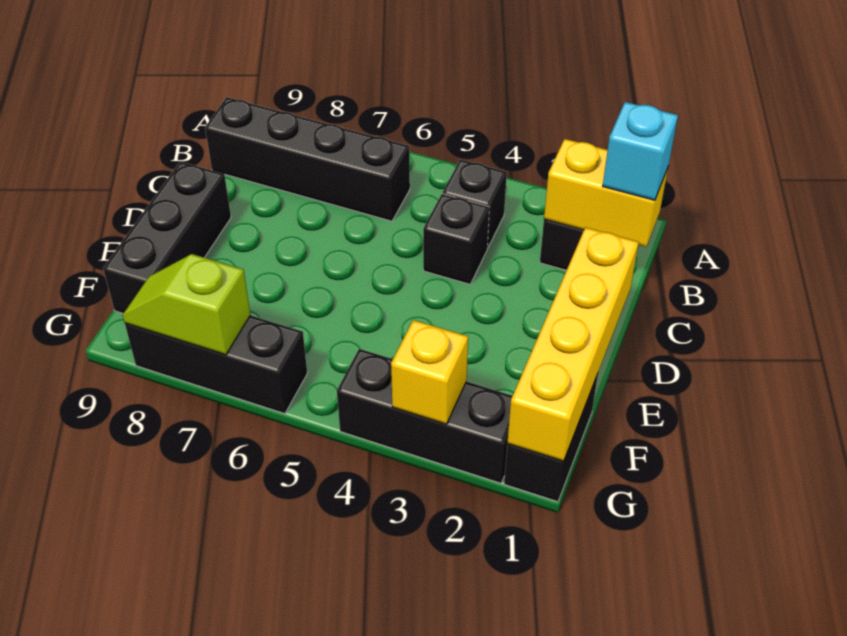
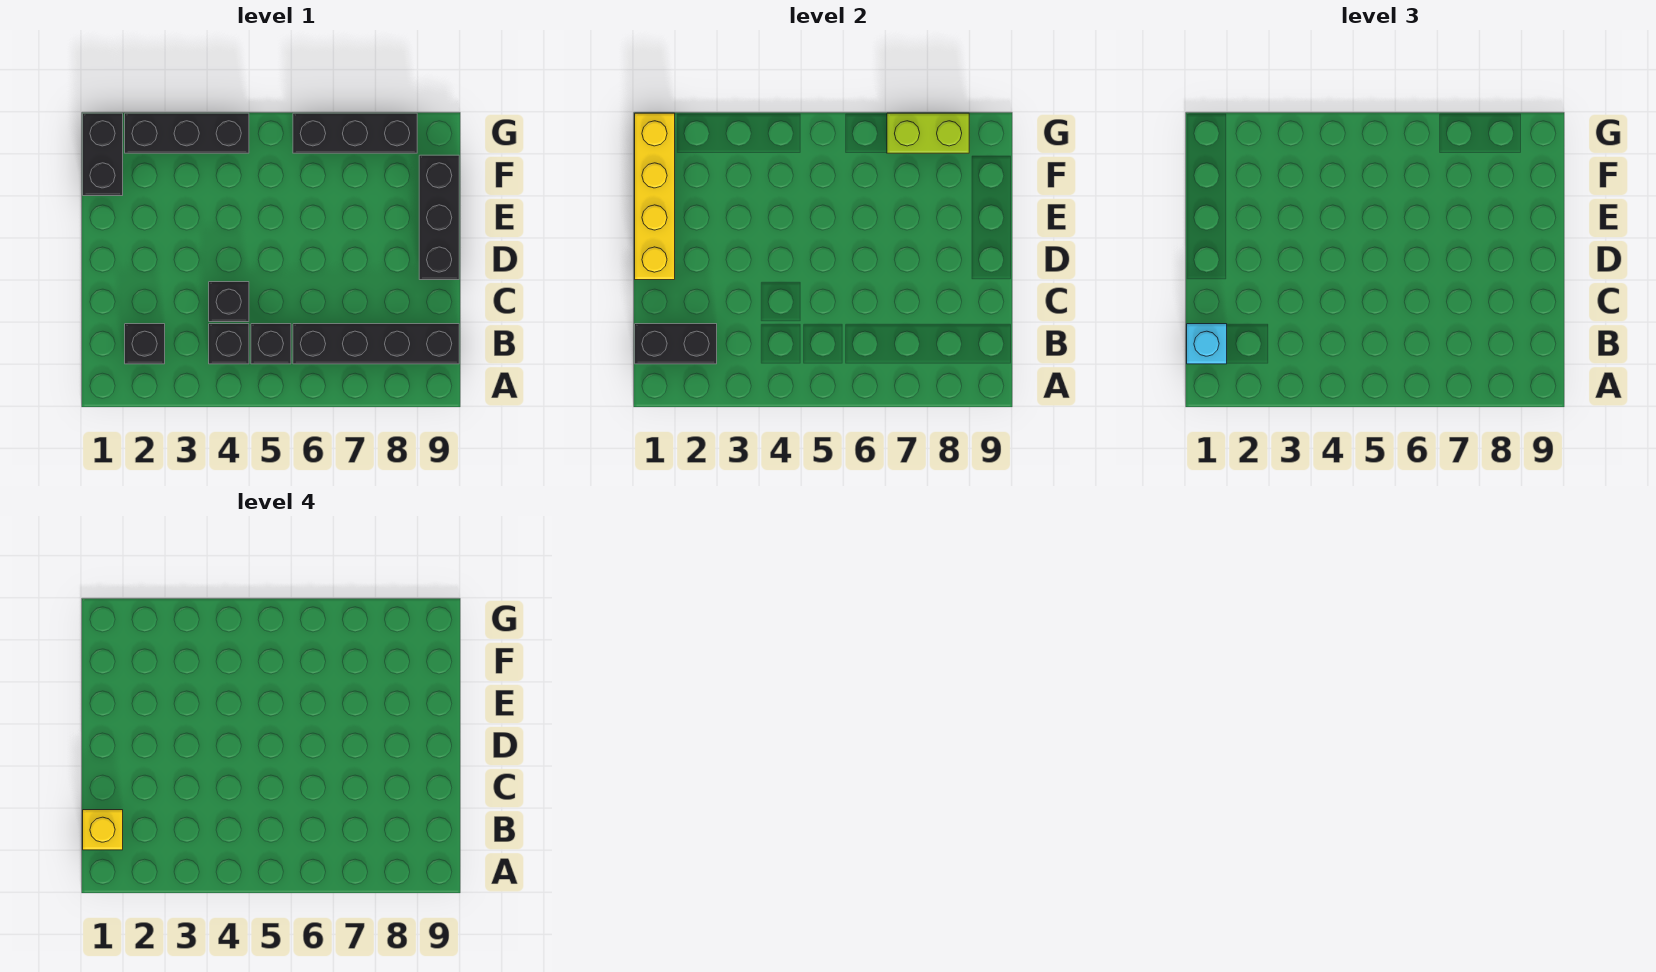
yellow brick B1:B2 level 2 -> black brick B1:B2 level 2
none -> black brick B5 level 1
yellow brick G3 level 2 -> yellow brick B1 level 4
lime slope G7:G8 level 2 top 7 -> lime brick G7:G8 level 2

